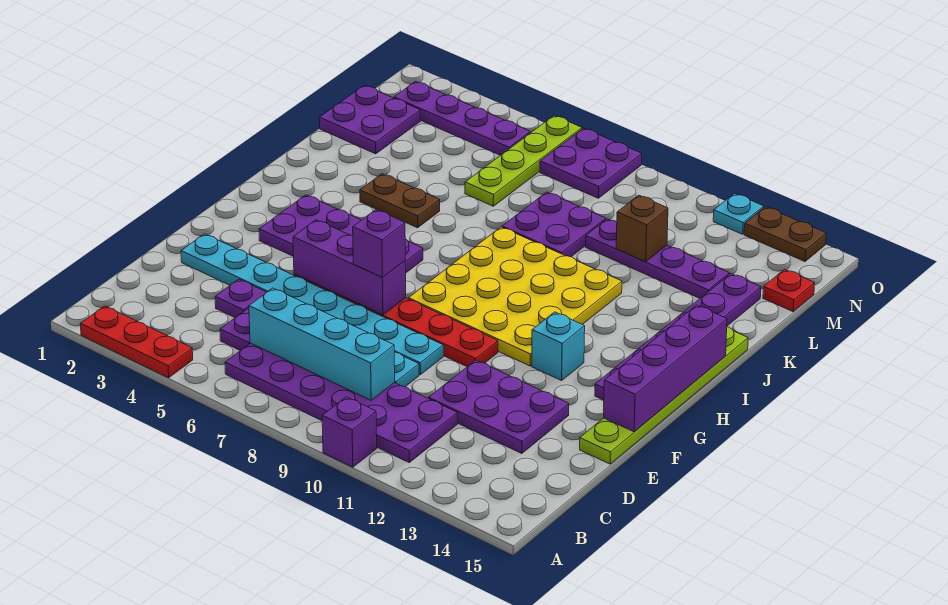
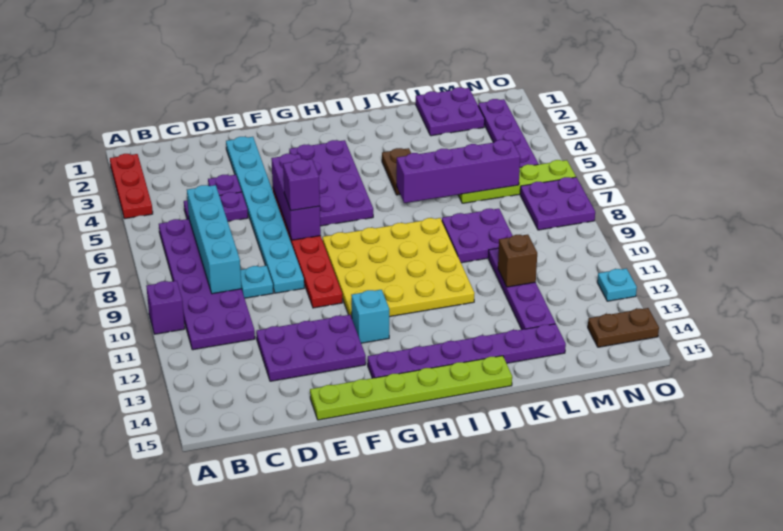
purple plate D11:E13 level 1 -> purple plate D12:F13 level 1
purple brick F15:I15 level 2 -> purple brick J6:M6 level 2
red plate M15 level 1 -> none
brown plate O13:O14 level 1 -> brown plate N14:O14 level 1

